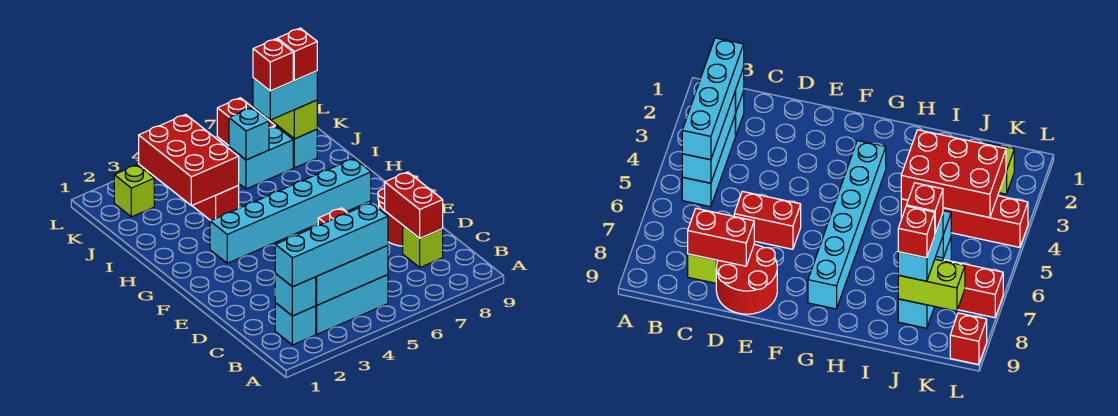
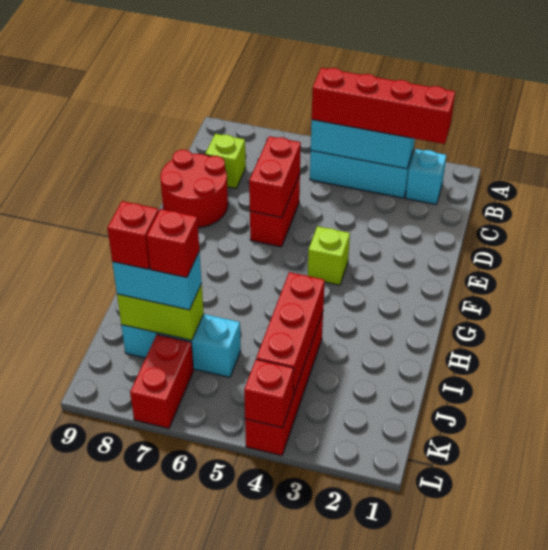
cyan brick B2 level 2 -> none
cyan brick B2:B5 level 3 -> red brick B2:B5 level 3
red brick C8:D8 level 2 -> red brick D6:E6 level 2
cyan brick G3:G8 level 1 -> none
red brick I3:K4 level 2 -> red brick I4:K4 level 2
cyan brick J6 level 2 -> none
lime brick J8:K8 level 2 -> lime brick J7:J8 level 2
lime brick K2 level 1 -> lime brick F4 level 1
red brick L9 level 1 -> red brick L4 level 2

